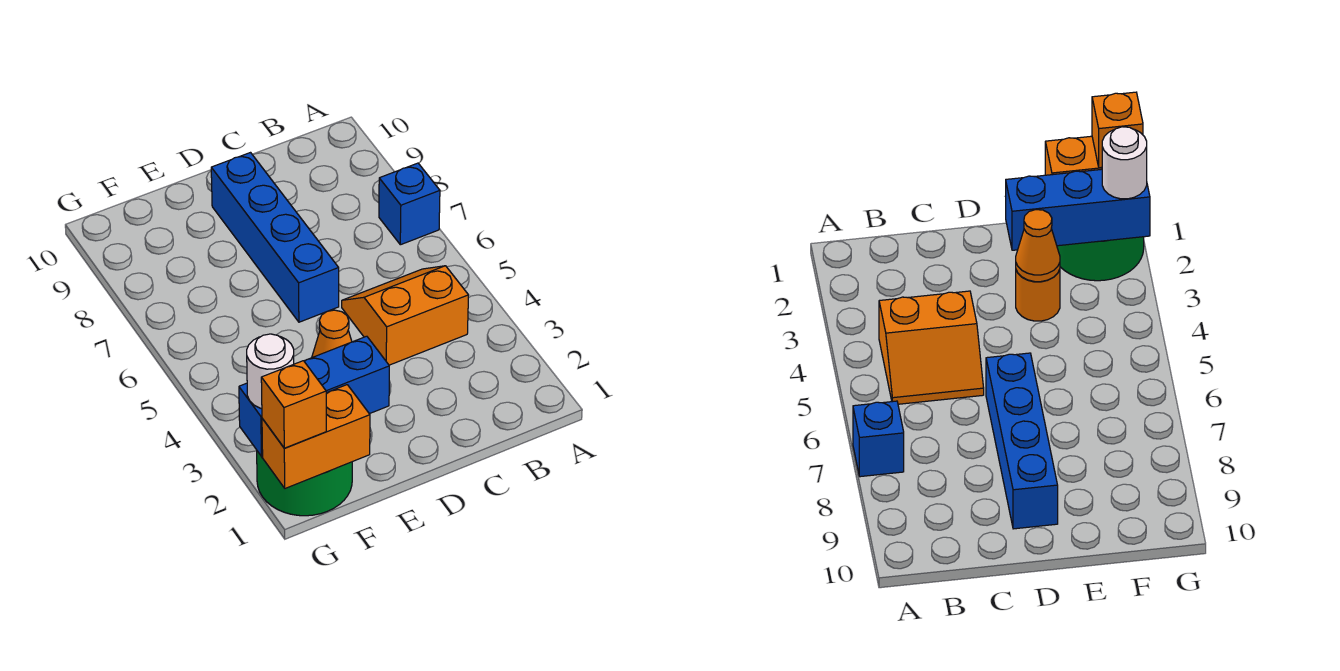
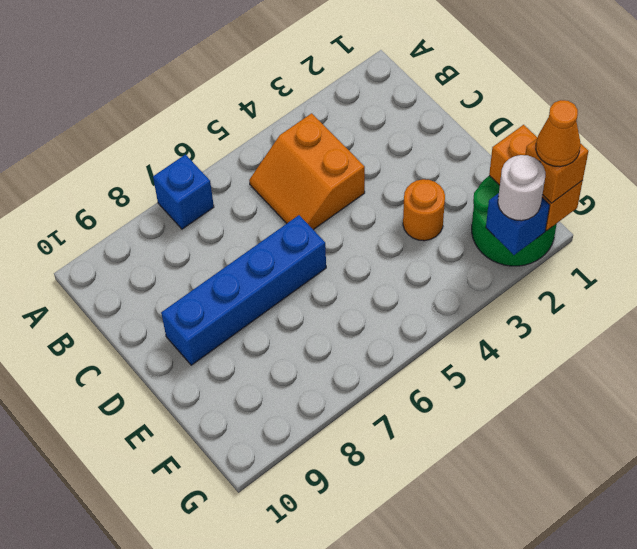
blue brick E2:G2 level 2 -> blue brick G2 level 2
orange cone E3 level 2 -> orange cone G1 level 4

